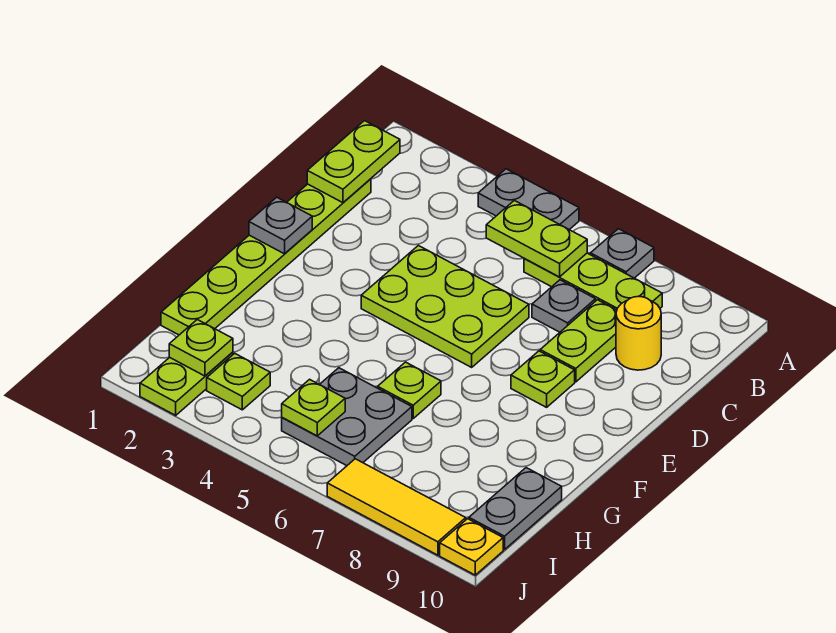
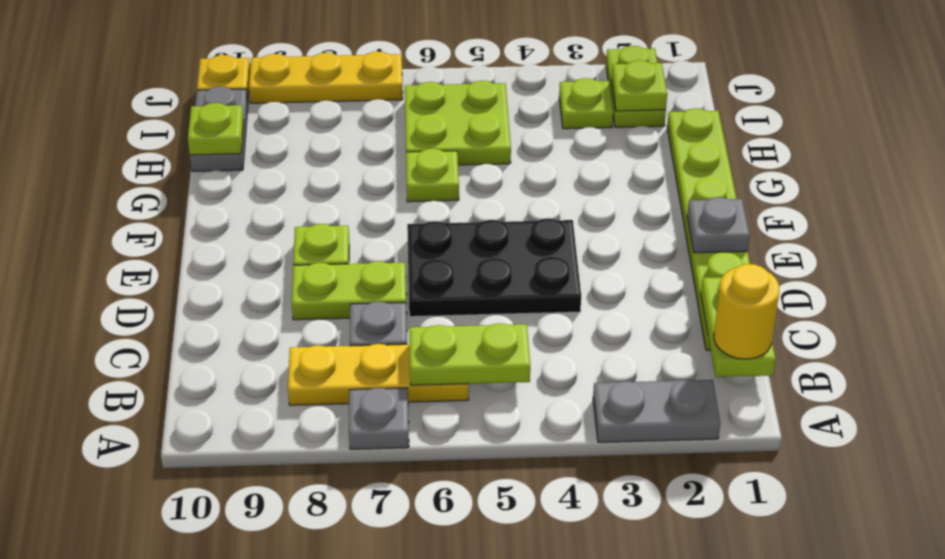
grey plate A4:A5 level 1 -> grey plate A2:A3 level 1
lime plate B6:B8 level 1 -> yellow plate B6:B8 level 1
lime plate C8:D8 level 1 -> lime plate D7:D8 level 1
yellow round brick C9 level 1 -> yellow round brick B1 level 3
lime plate D4:E6 level 1 -> black plate D4:E6 level 1
grey plate H5:I6 level 1 -> lime plate H5:I6 level 1
lime plate I5 level 2 -> lime plate H10 level 2
yellow tile J7:J9 level 1 -> yellow plate J7:J9 level 1

